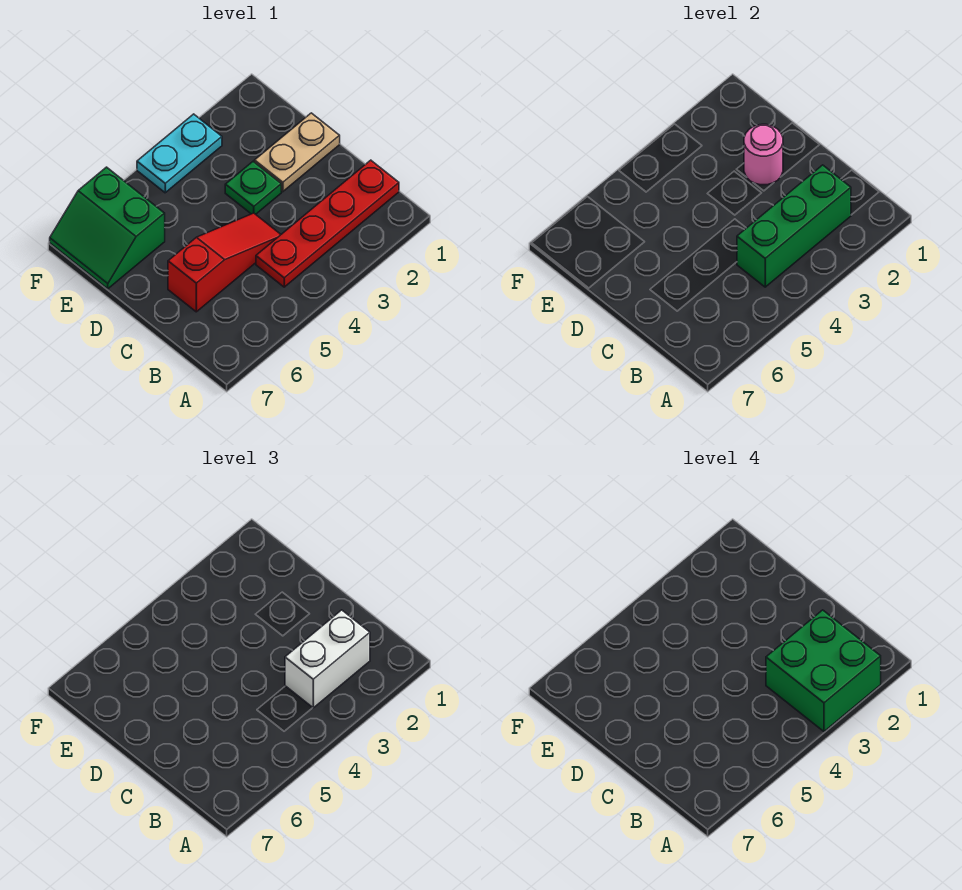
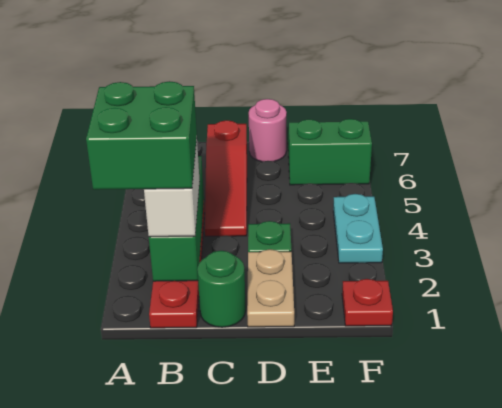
none -> green round brick C1 level 1
pink round brick D2 level 2 -> pink round brick D7 level 1
none -> red plate F1 level 1

